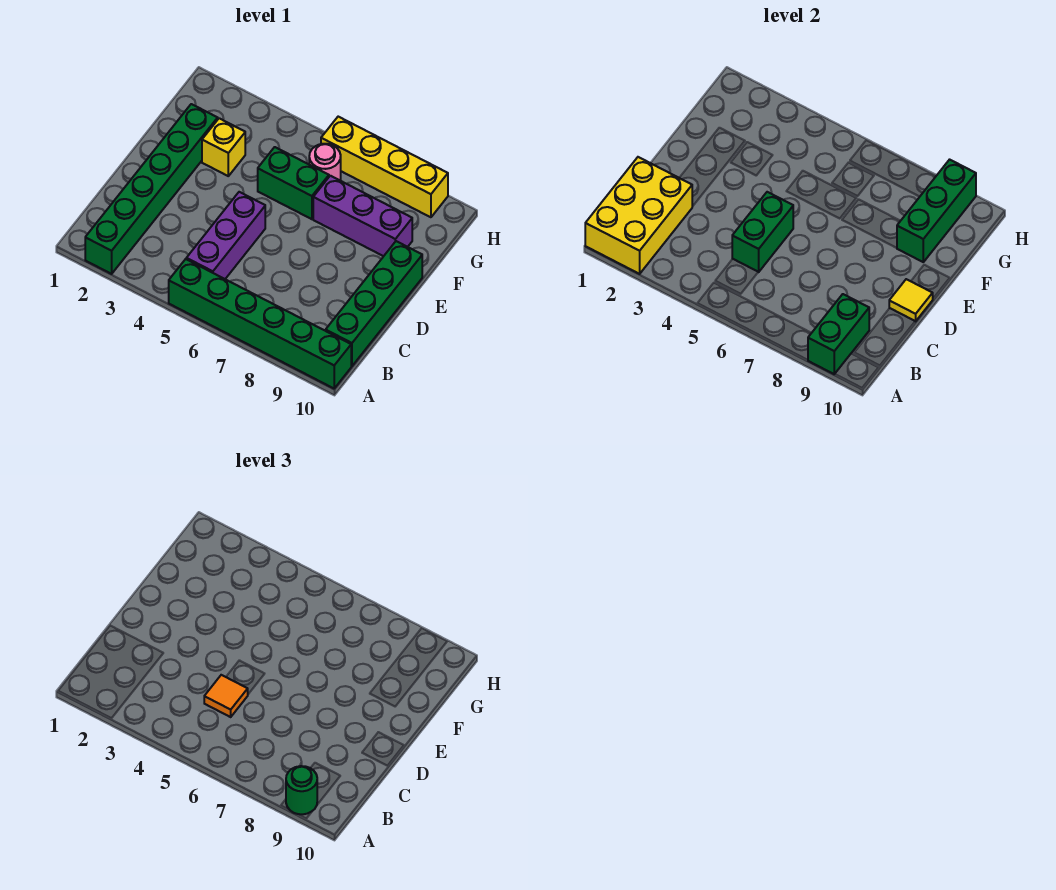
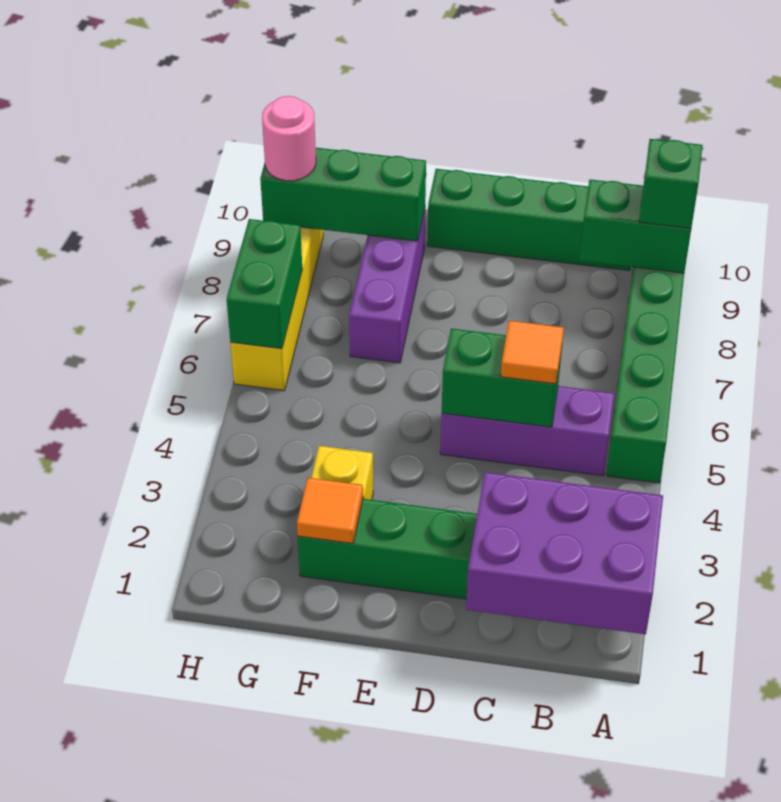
yellow brick A1:C2 level 2 -> purple brick A1:C2 level 2
green round brick A9 level 3 -> green brick A9 level 3
yellow tile D10 level 2 -> none
none -> orange tile F2 level 2
green brick F5:F6 level 1 -> green brick H6:H7 level 2
pink round brick G6 level 1 -> pink round brick H9 level 3

